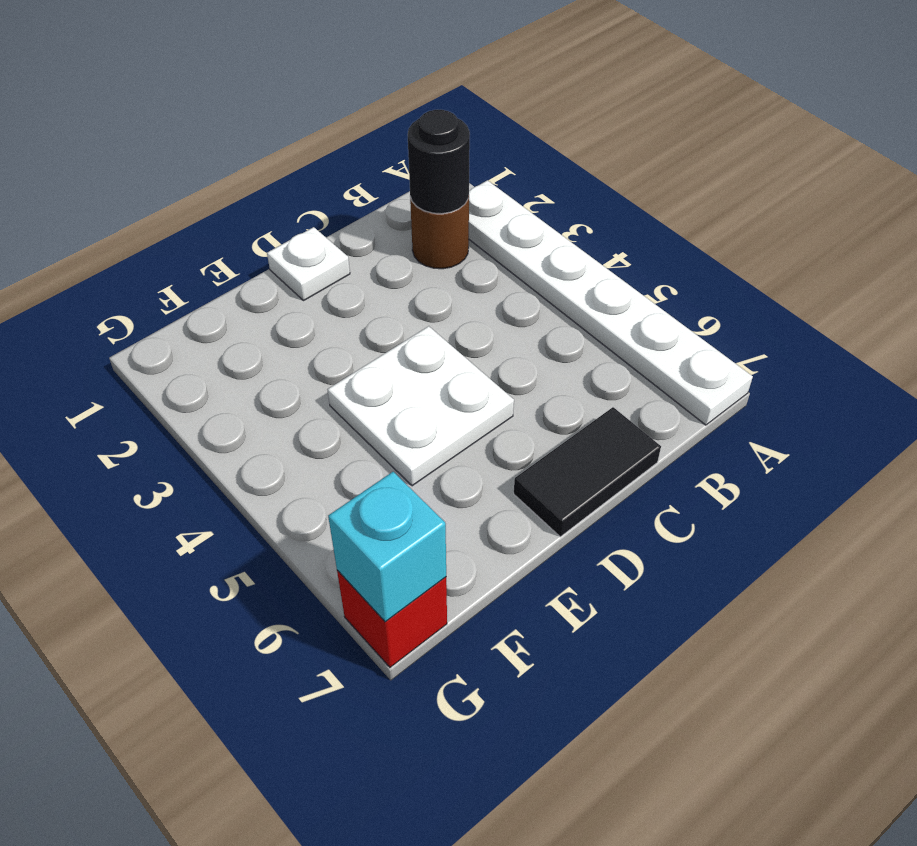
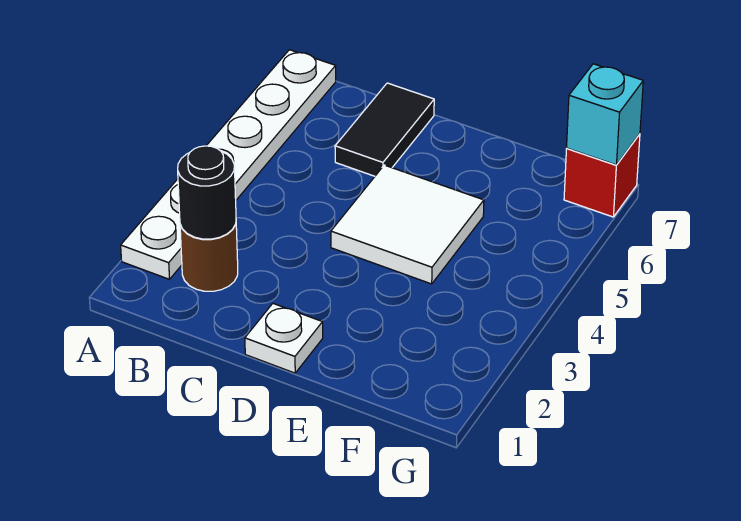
black tile C7:D7 level 1 -> black tile C6:C7 level 1
white plate D4:E5 level 1 -> white tile D4:E5 level 1

